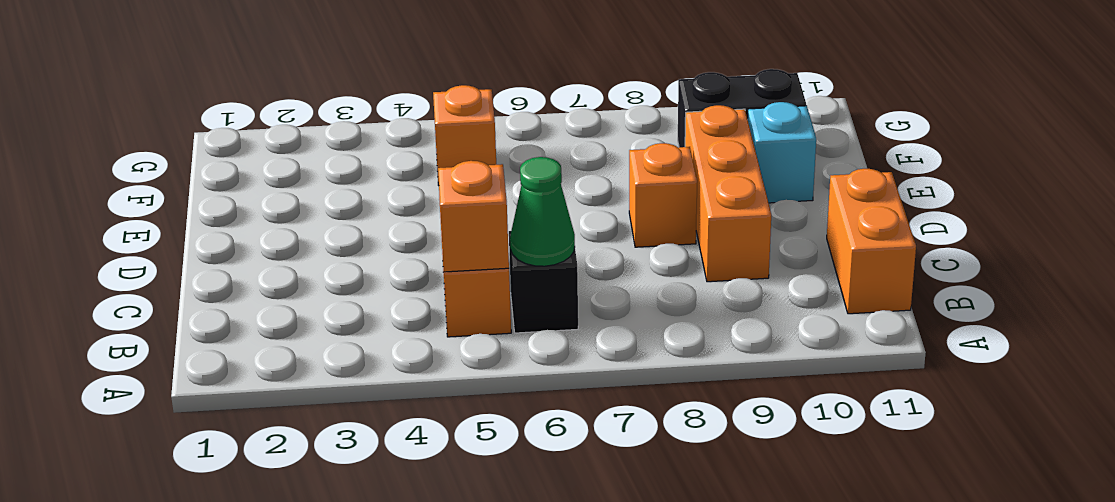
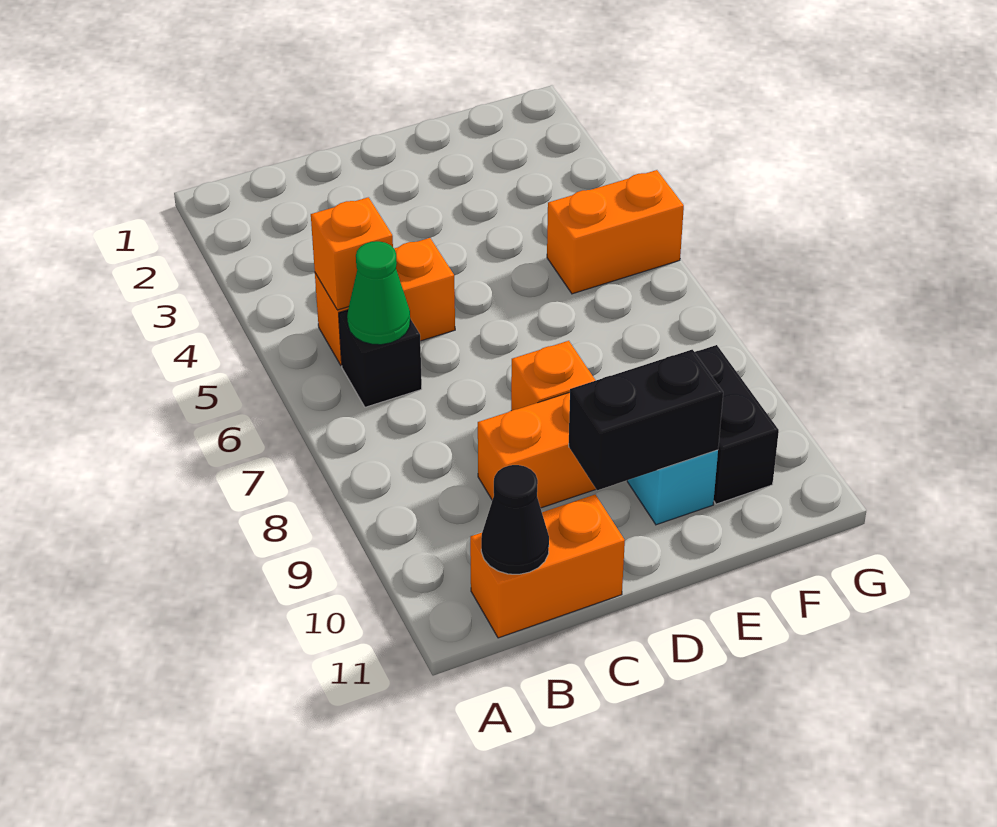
none -> black cone B11 level 2
none -> black brick D10:E10 level 2
orange brick F5 level 1 -> orange brick F5:G5 level 1

